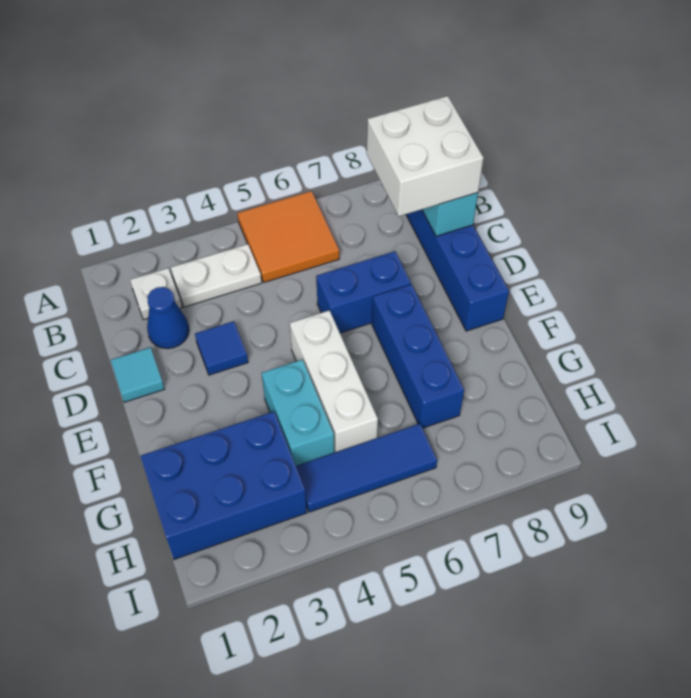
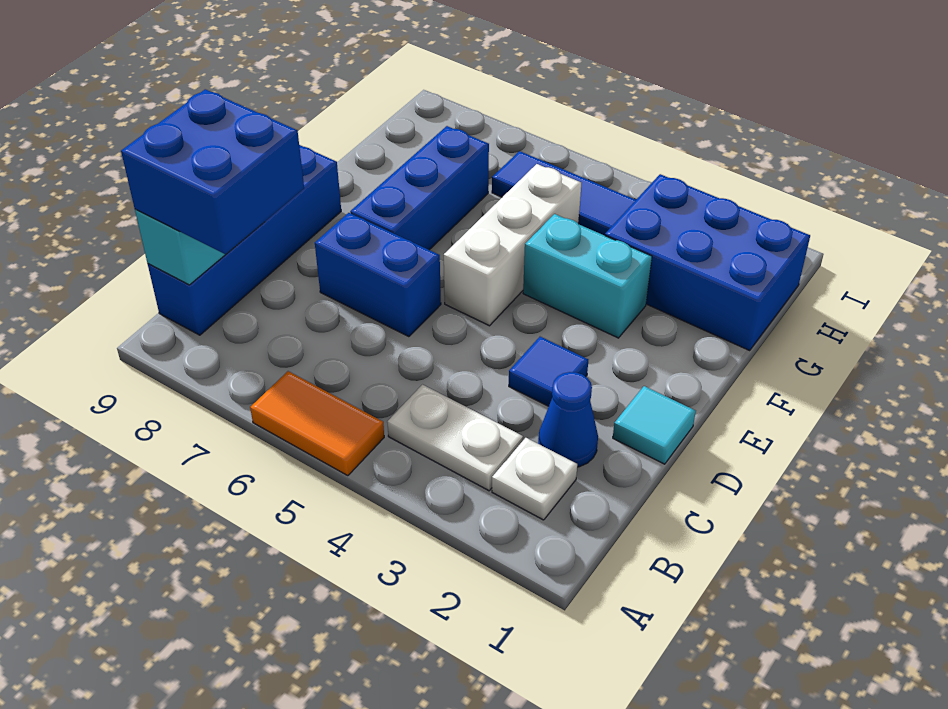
orange tile A5:B6 level 1 -> orange tile A5:A6 level 1
white brick B8:C9 level 3 -> blue brick B8:C9 level 3
cyan brick F4:G4 level 1 -> cyan brick F3:F4 level 1

